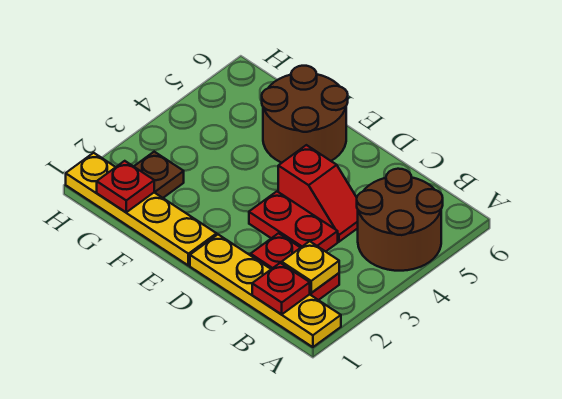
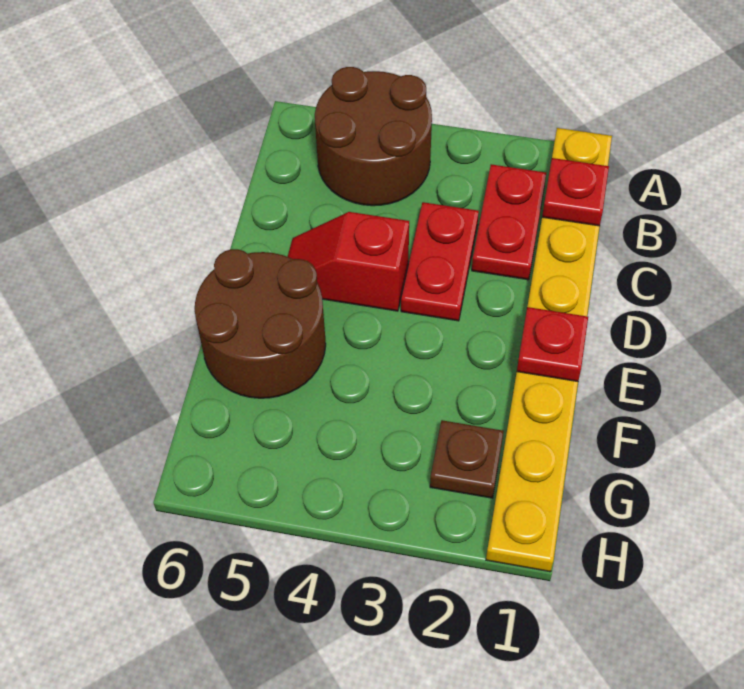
yellow plate B2 level 2 -> none
red slope C4:D4 level 1 top D -> red slope D4:D5 level 1 top 4
red plate G1 level 2 -> red plate E1 level 2

